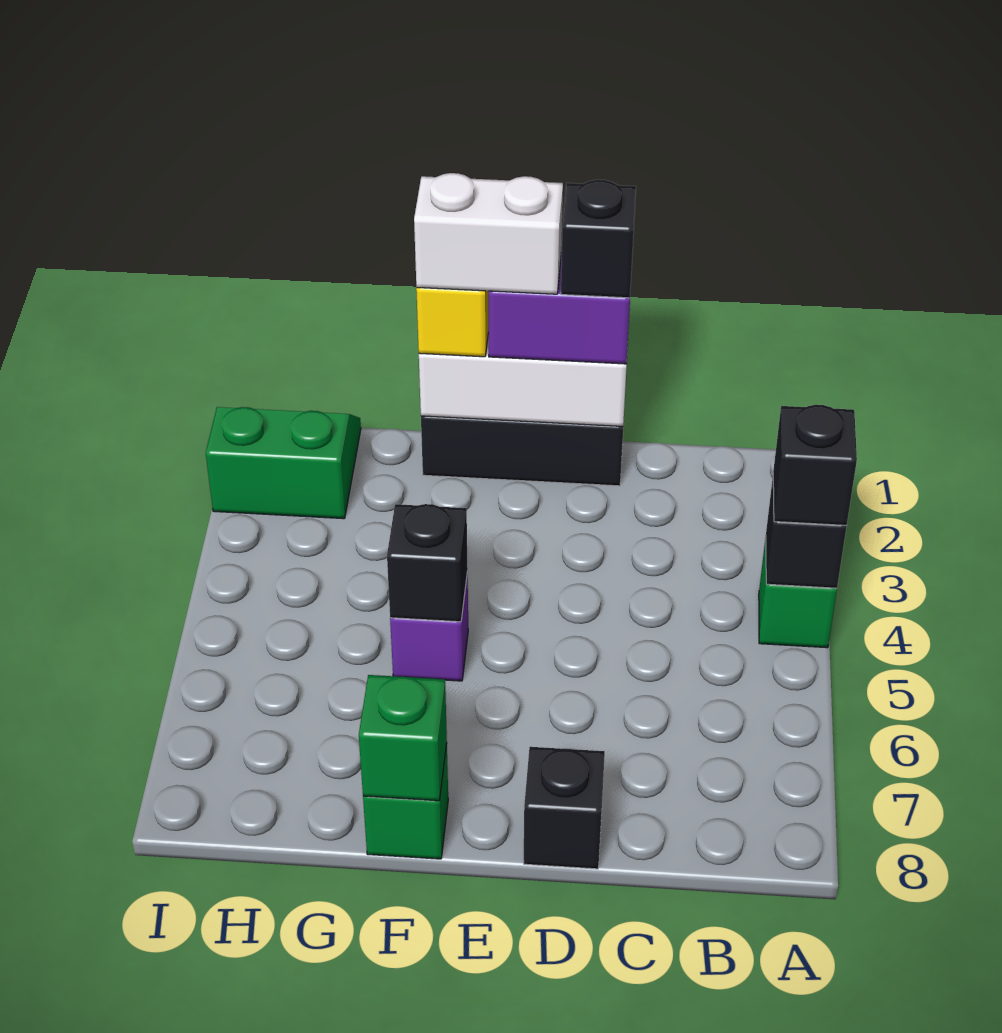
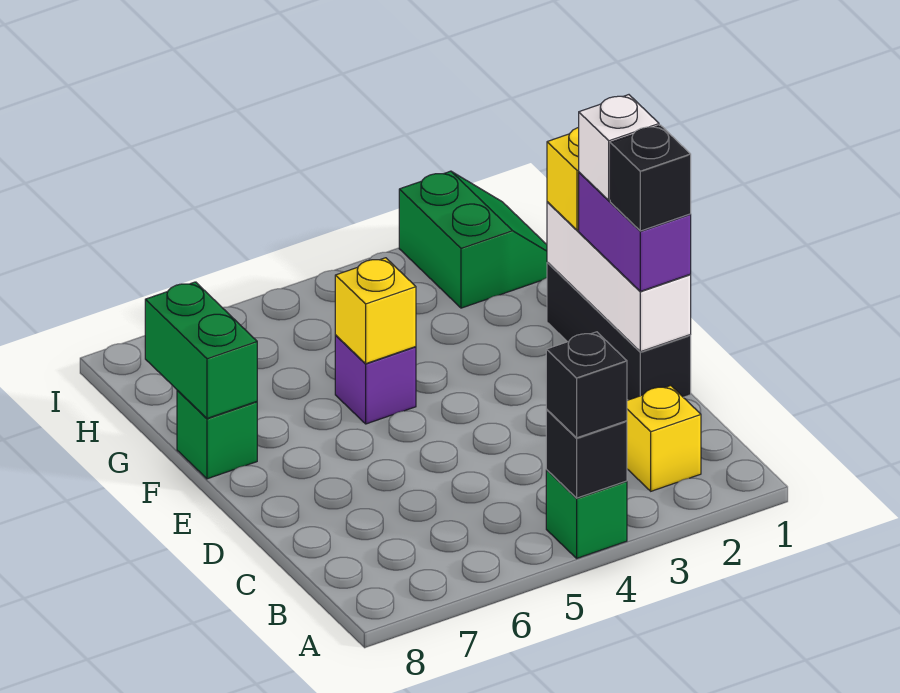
none -> yellow brick B2 level 1
black brick D8 level 1 -> none
white brick E1:F1 level 4 -> white brick E1 level 4
black brick F5 level 2 -> yellow brick F5 level 2
green brick F8 level 2 -> green brick F8:G8 level 2

